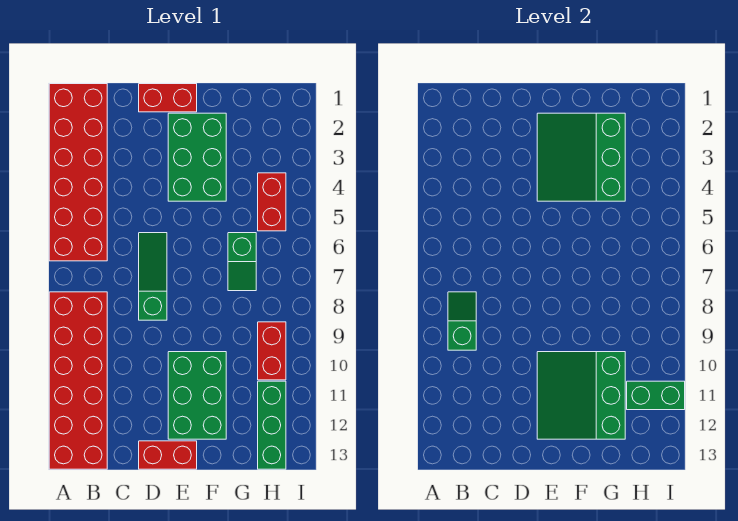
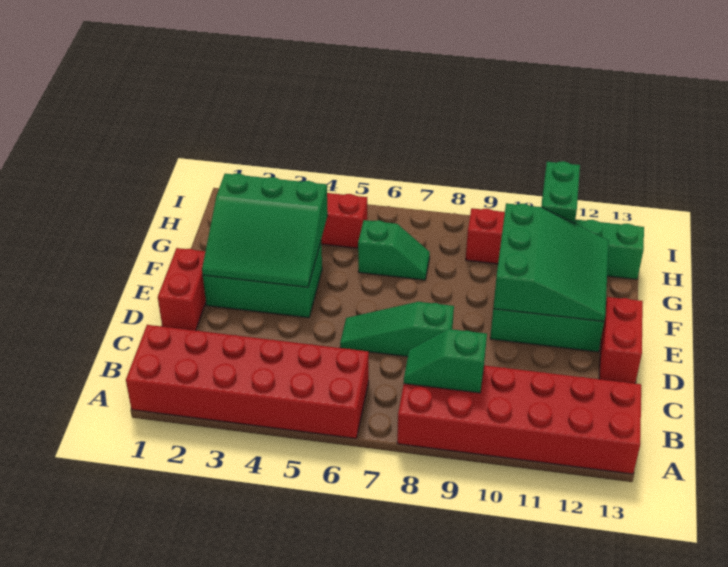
green slope E10:G12 level 2 top G -> green slope E10:G12 level 2 top 10

